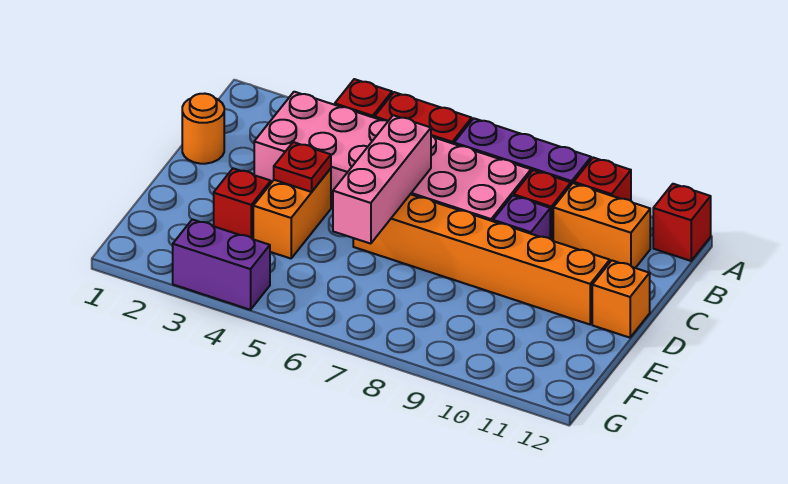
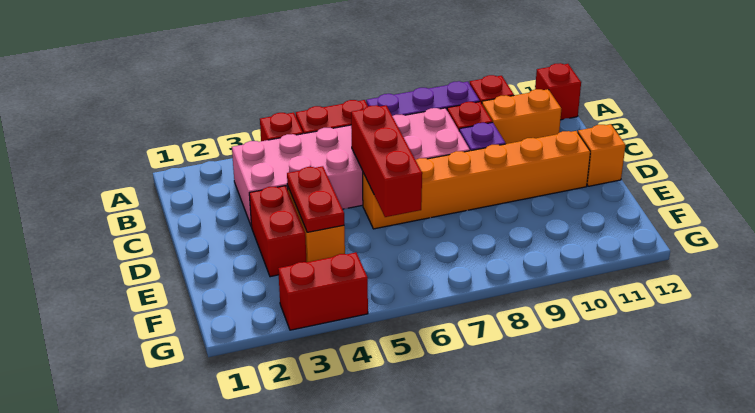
orange round brick C1 level 1 -> none
pink brick C6:E6 level 2 -> red brick C6:E6 level 2
red plate D4 level 2 -> red plate D4:E4 level 2
red brick E3 level 1 -> red brick D3:E3 level 1
purple brick G3:G4 level 1 -> red brick G3:G4 level 1

